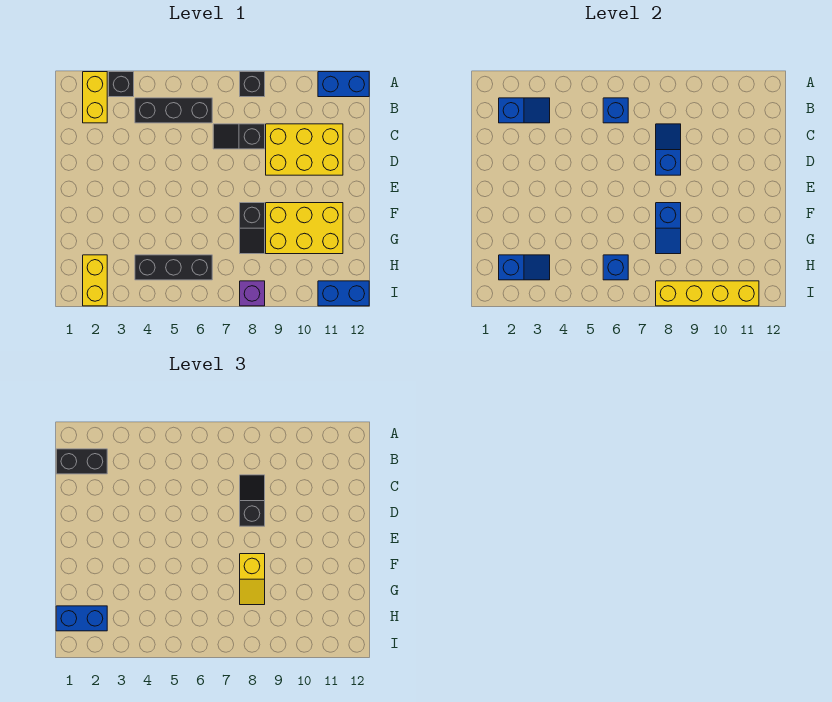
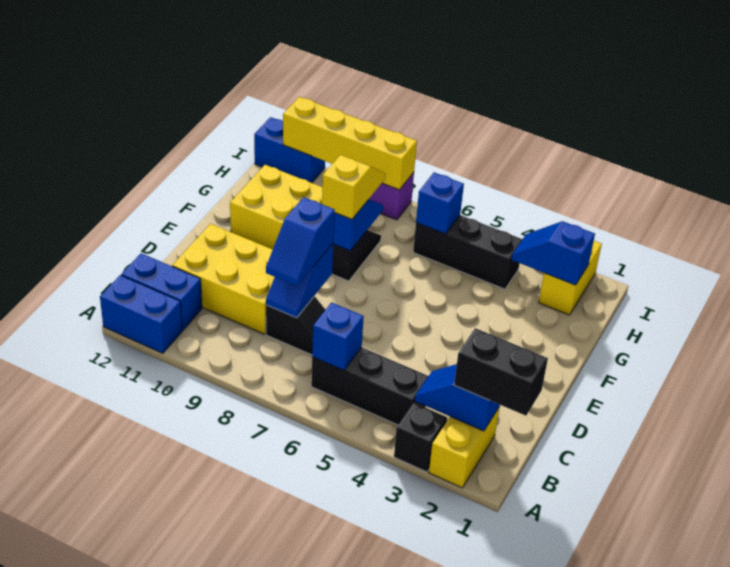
black brick A8 level 1 -> none
black slope C8:D8 level 3 top D -> blue slope C8:D8 level 3 top D
blue brick H1:H2 level 3 -> blue brick B11:B12 level 1

